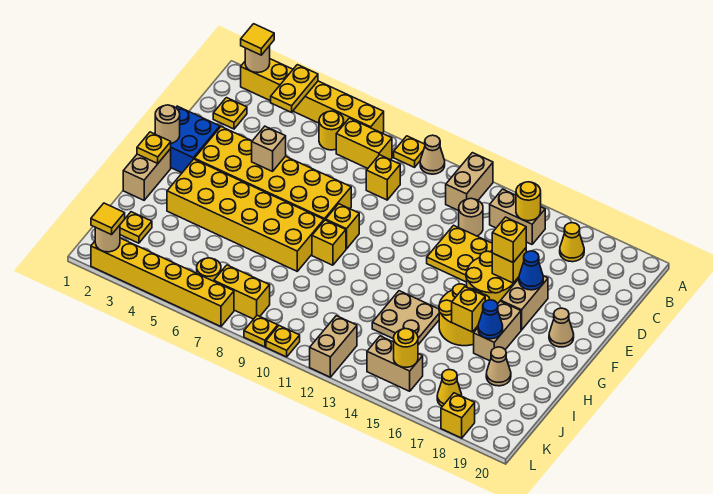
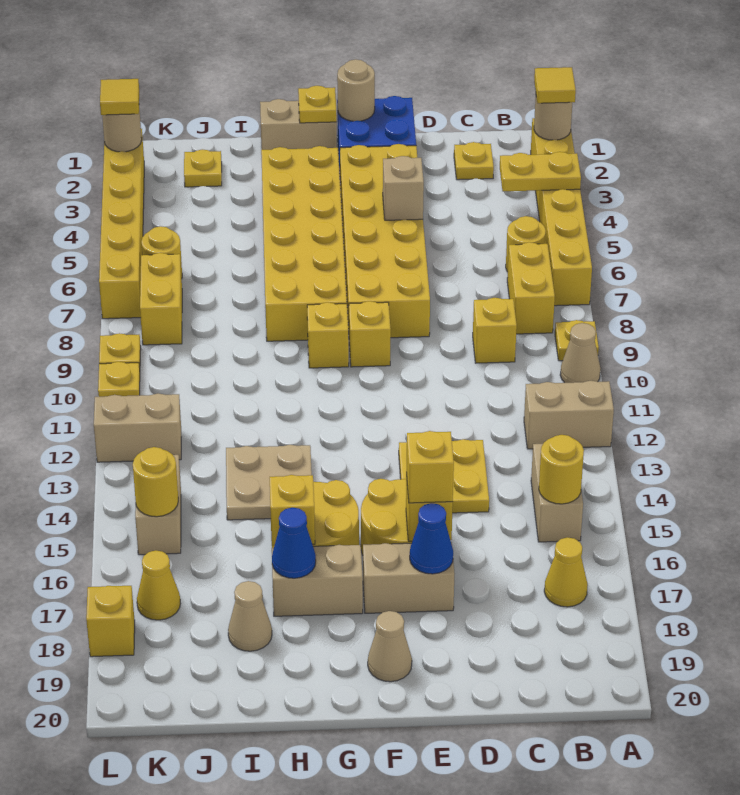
tan round brick C13 level 1 -> none

